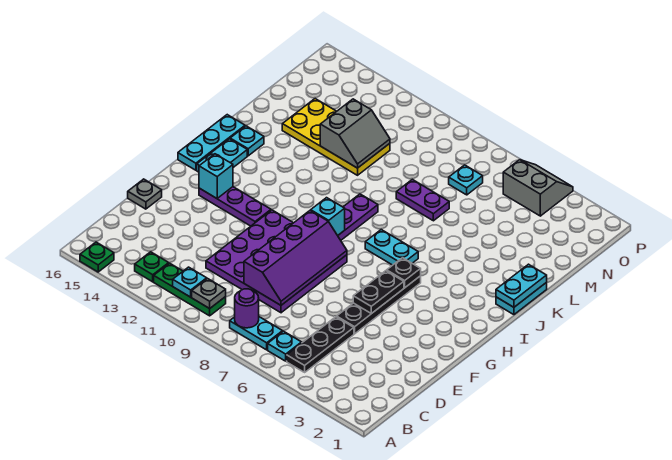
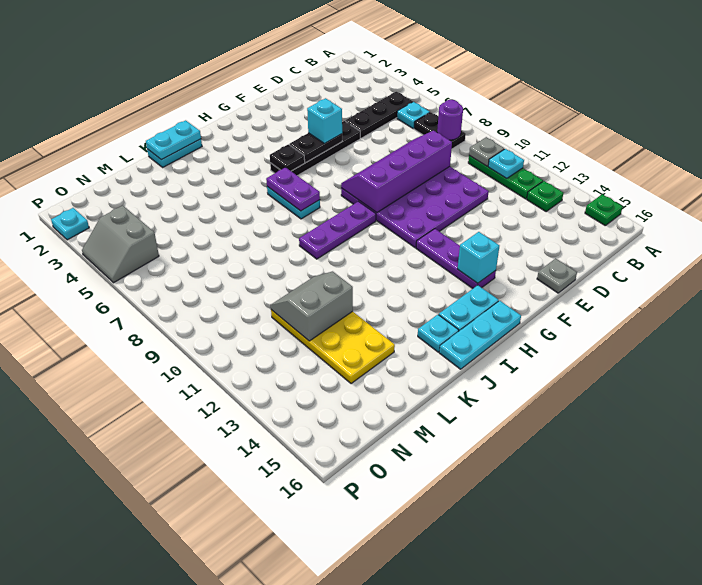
cyan plate B7:B8 level 1 -> black plate B7:B8 level 1
cyan brick H9 level 2 -> cyan brick F5 level 3
purple plate L7:L8 level 1 -> purple plate I6:I7 level 2
cyan plate N7 level 1 -> cyan plate P2 level 1

